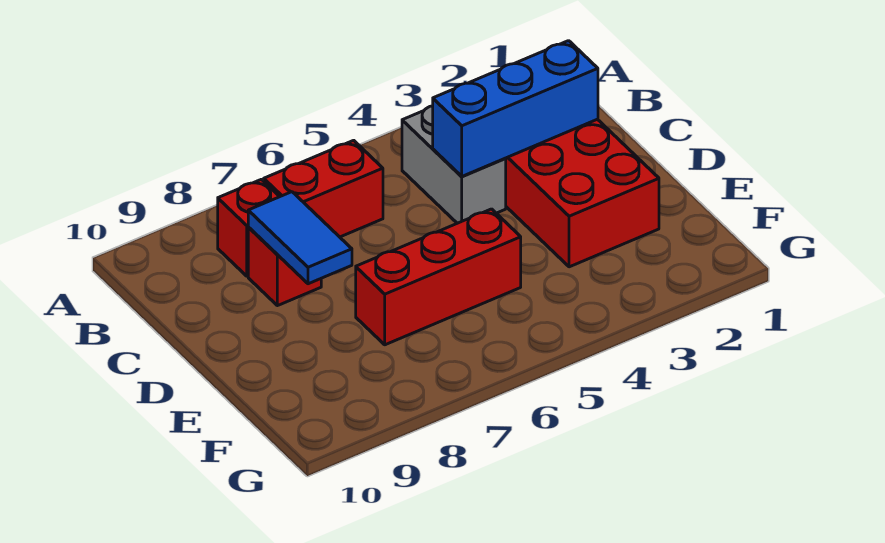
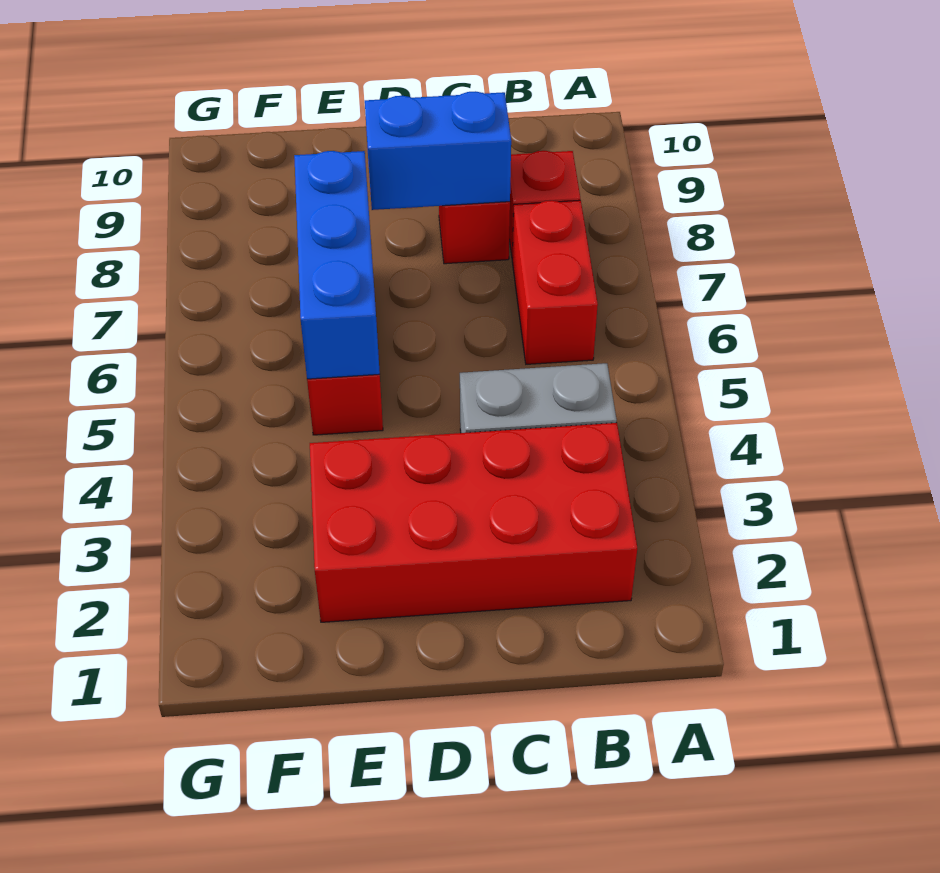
blue brick C2:C4 level 2 -> blue brick E5:E7 level 2
blue tile C8:D8 level 2 -> blue brick C8:D8 level 2

